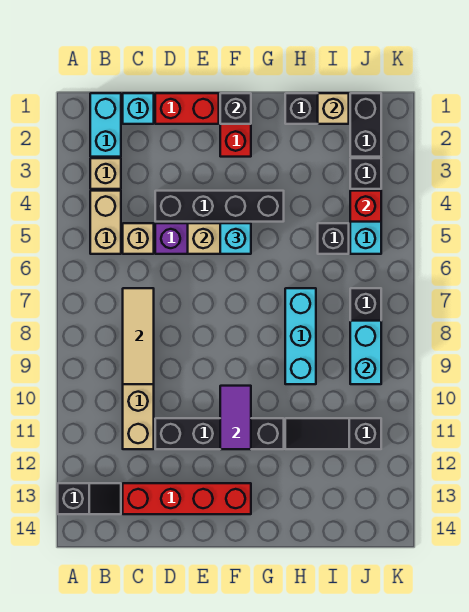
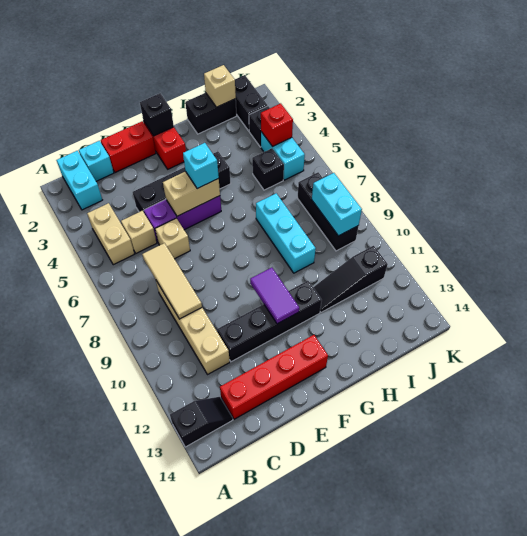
tan brick B3 level 1 -> tan brick D6 level 1

